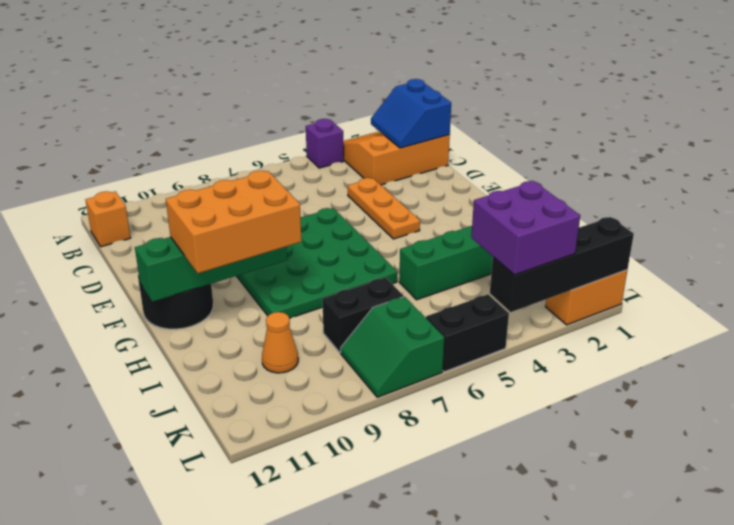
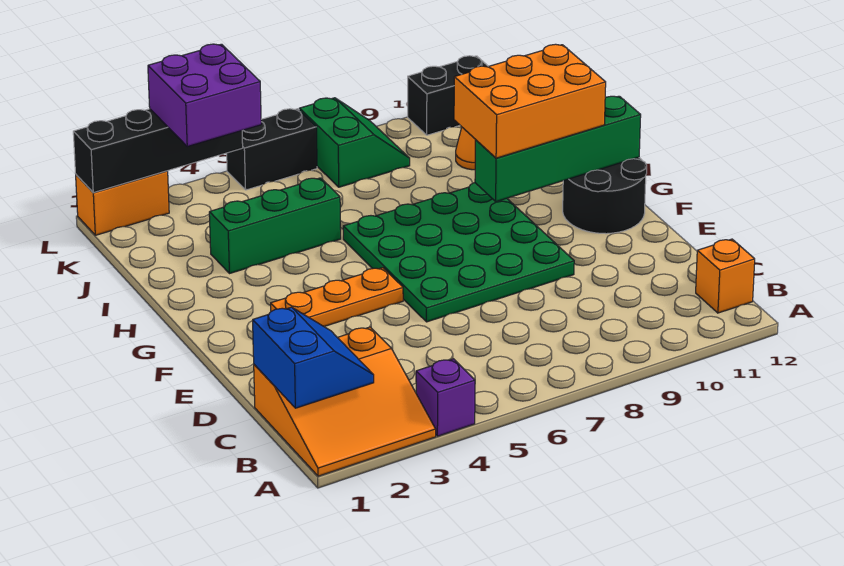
orange plate D4:F4 level 1 -> orange plate F3:F5 level 1
black brick J7:J8 level 1 -> black brick L10:L11 level 1

